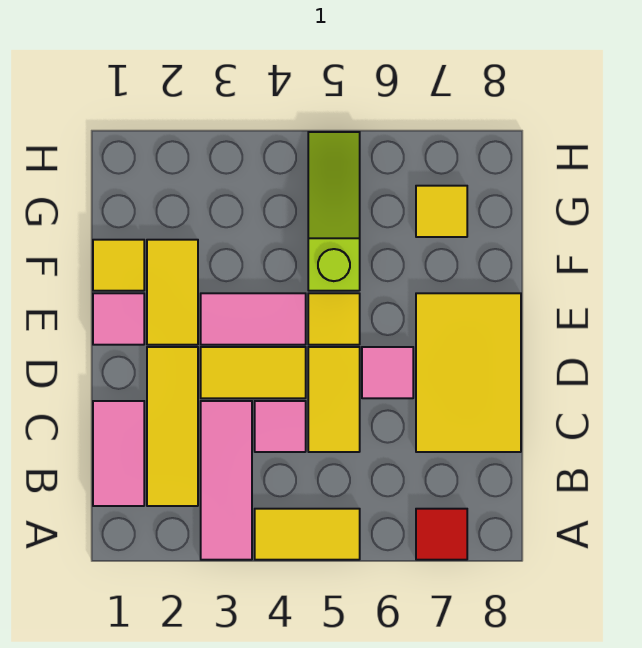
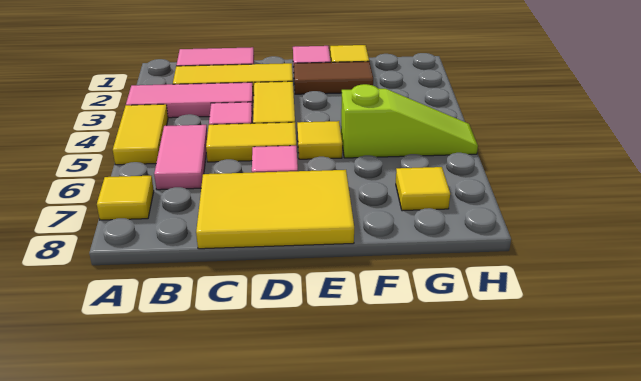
red tile A7 level 1 -> yellow tile A7 level 1
yellow tile E2:F2 level 1 -> brown tile E2:F2 level 1
pink tile E3:E4 level 1 -> pink tile B5:B6 level 1

